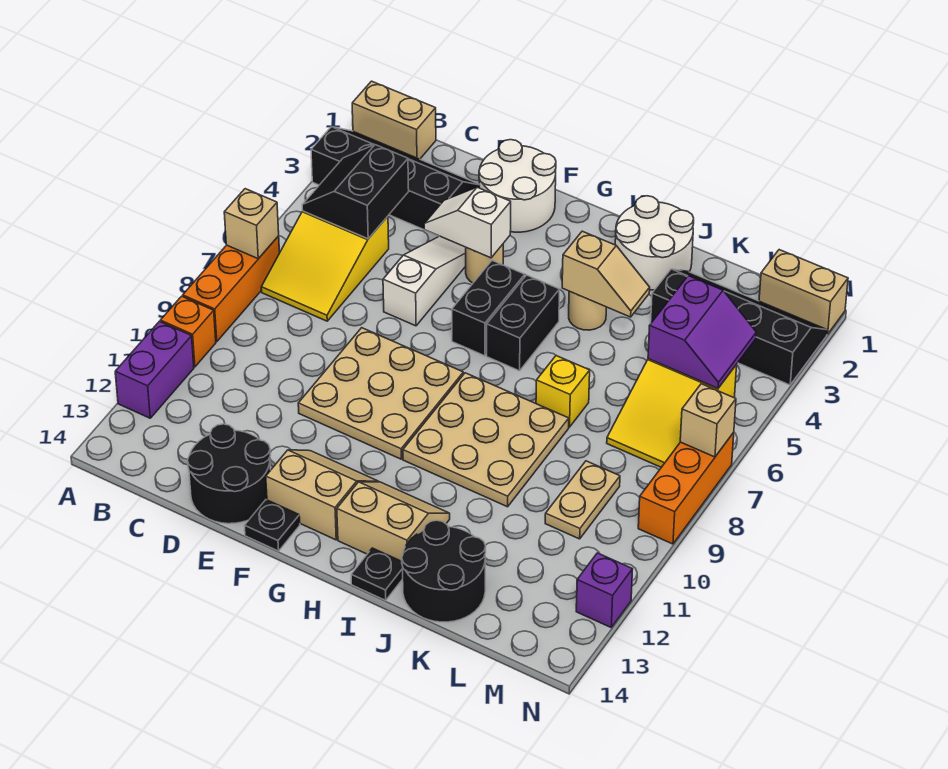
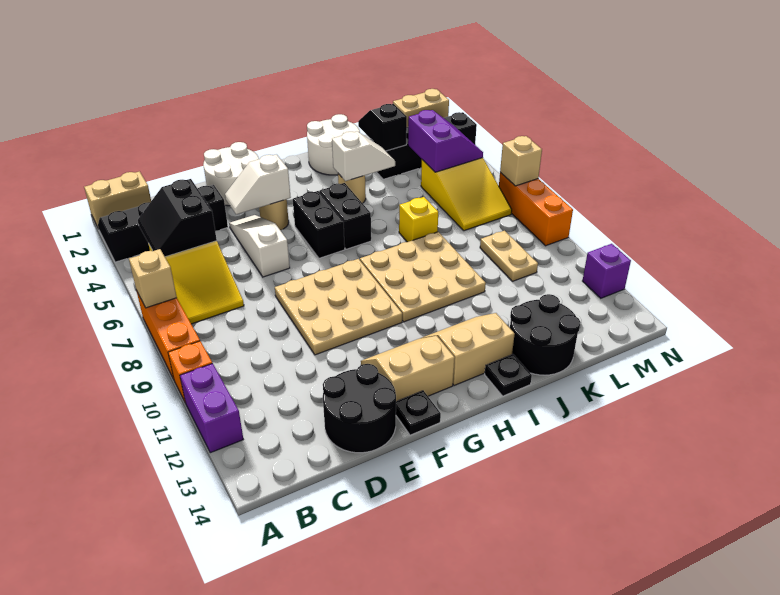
tan slope I4:J4 level 2 top I -> white slope I4:J4 level 2 top I
none -> black slope K2:K3 level 2 top 3

